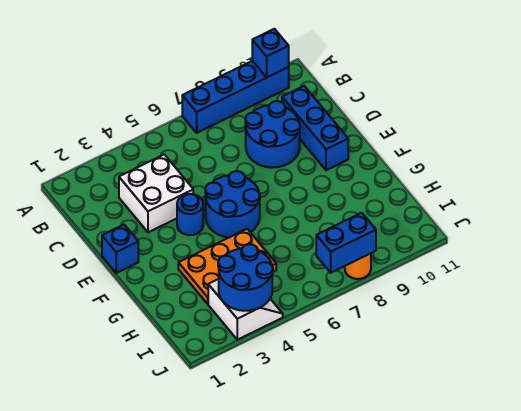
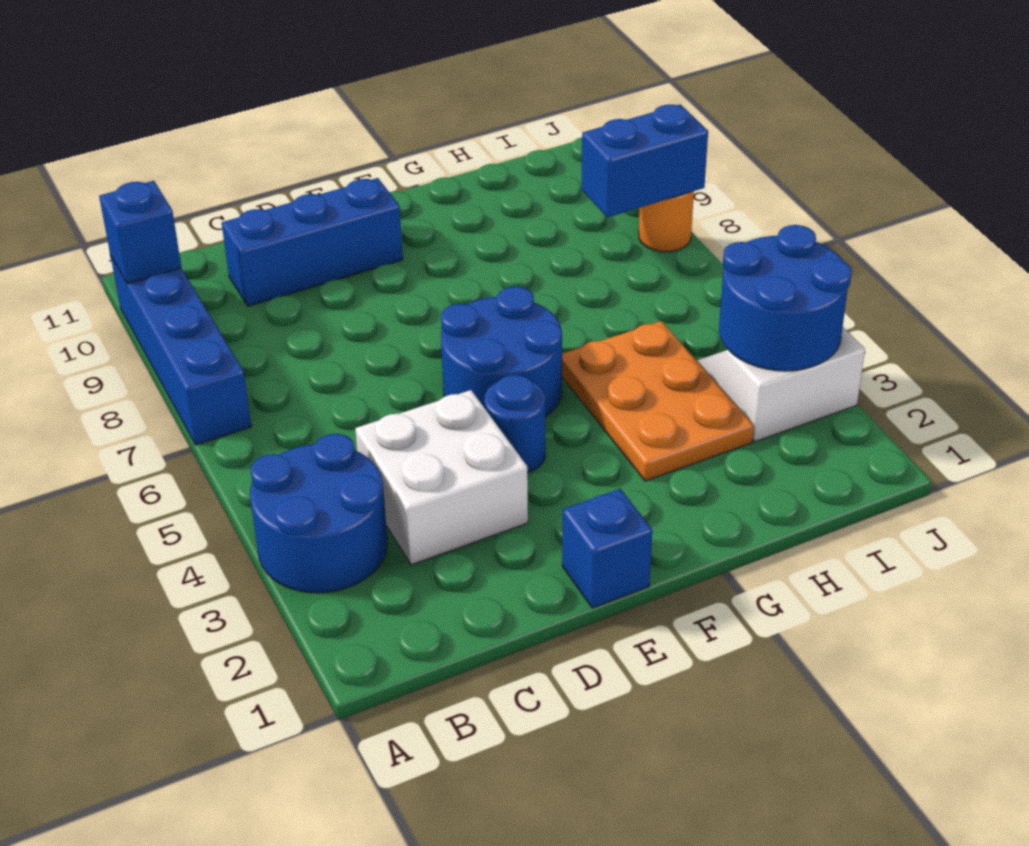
blue round brick C8:D9 level 1 -> blue round brick A3:B4 level 1
blue brick J7:J8 level 2 -> blue brick I8:J8 level 2

